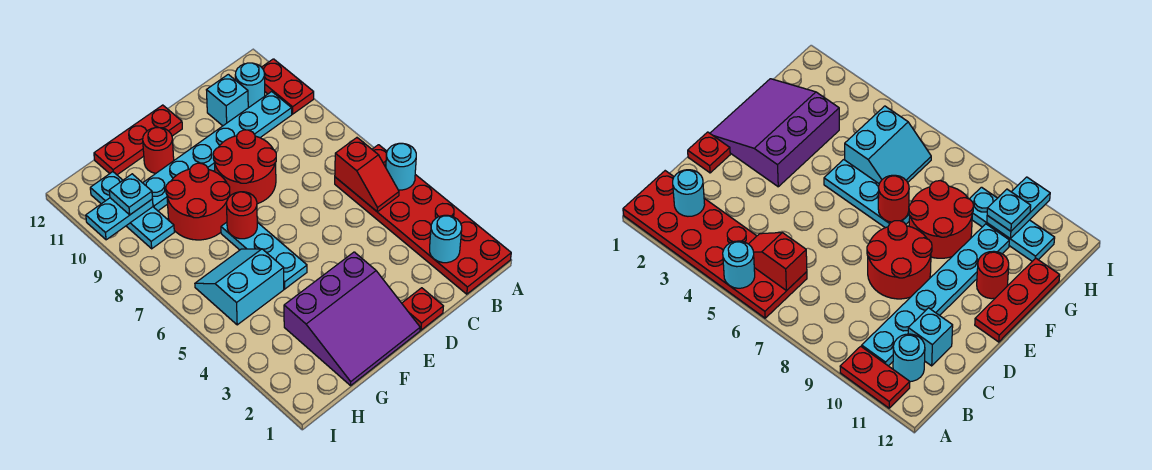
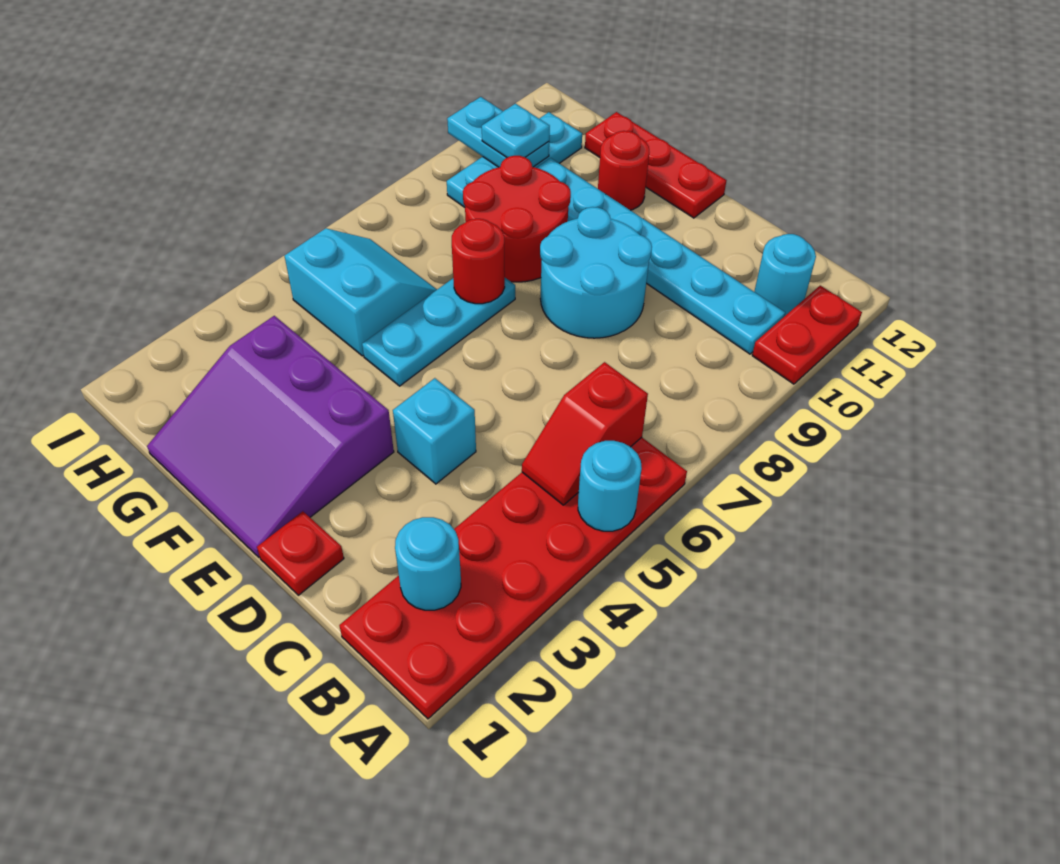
cyan brick C11 level 1 -> cyan brick D4 level 1
red round brick D8:E9 level 1 -> cyan round brick D8:E9 level 1

